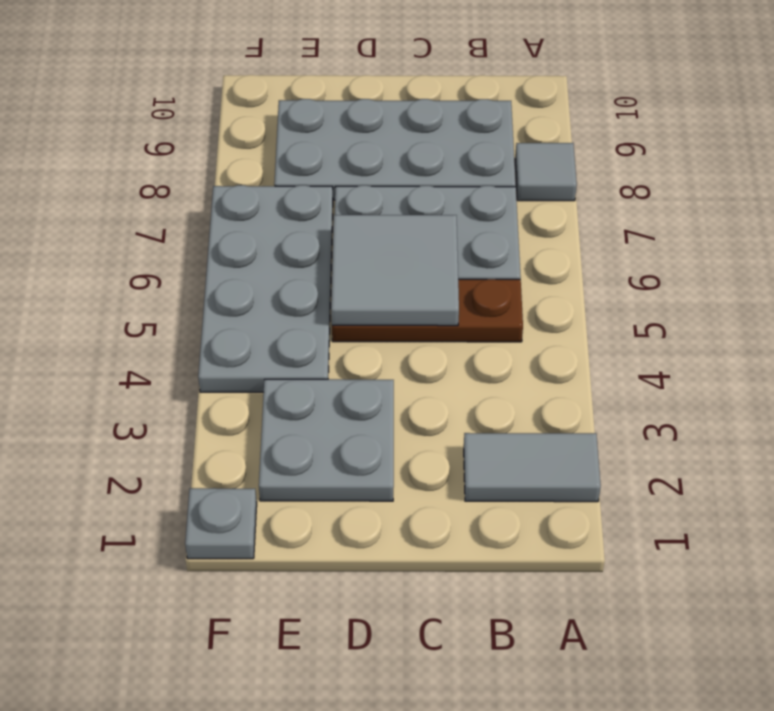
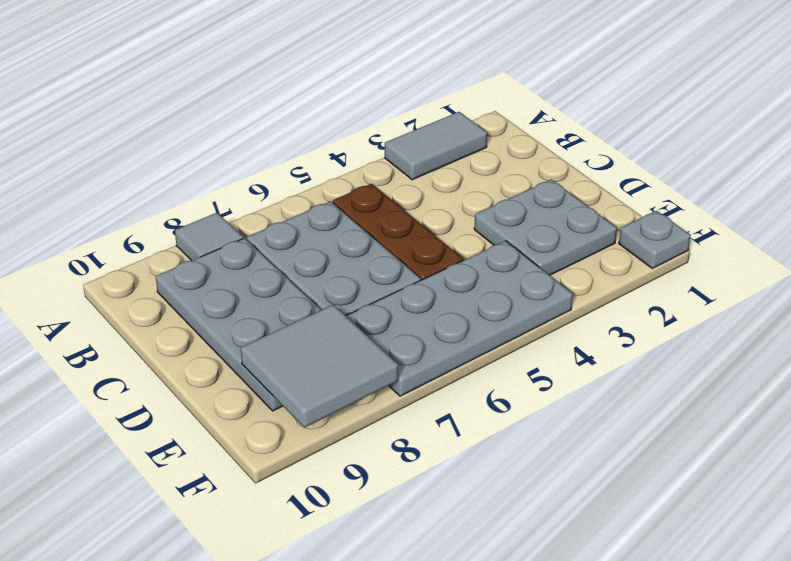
grey tile A2:B2 level 1 -> grey tile A2:A3 level 1
grey tile C5:D6 level 2 -> grey tile E8:F9 level 2

